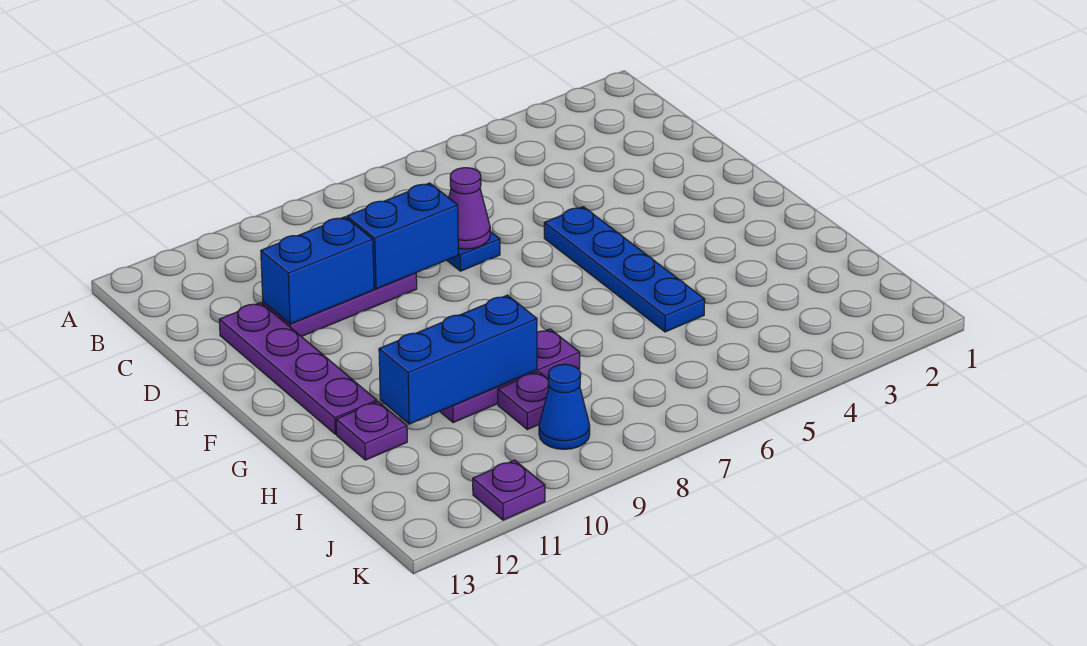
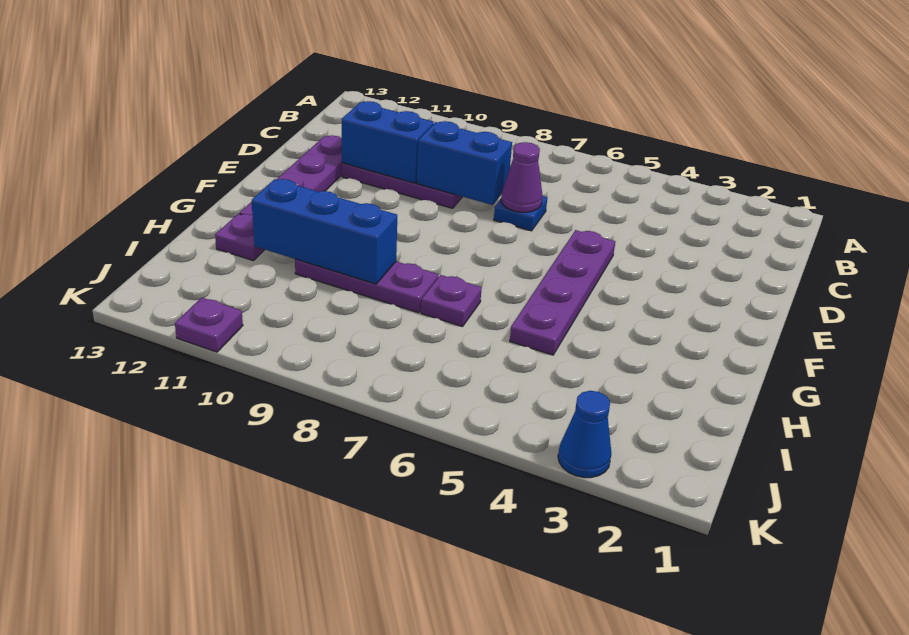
blue plate E5:H5 level 1 -> purple plate E5:H5 level 1
purple plate I9 level 1 -> purple plate H7 level 1
blue cone J9 level 1 -> blue cone K3 level 1

